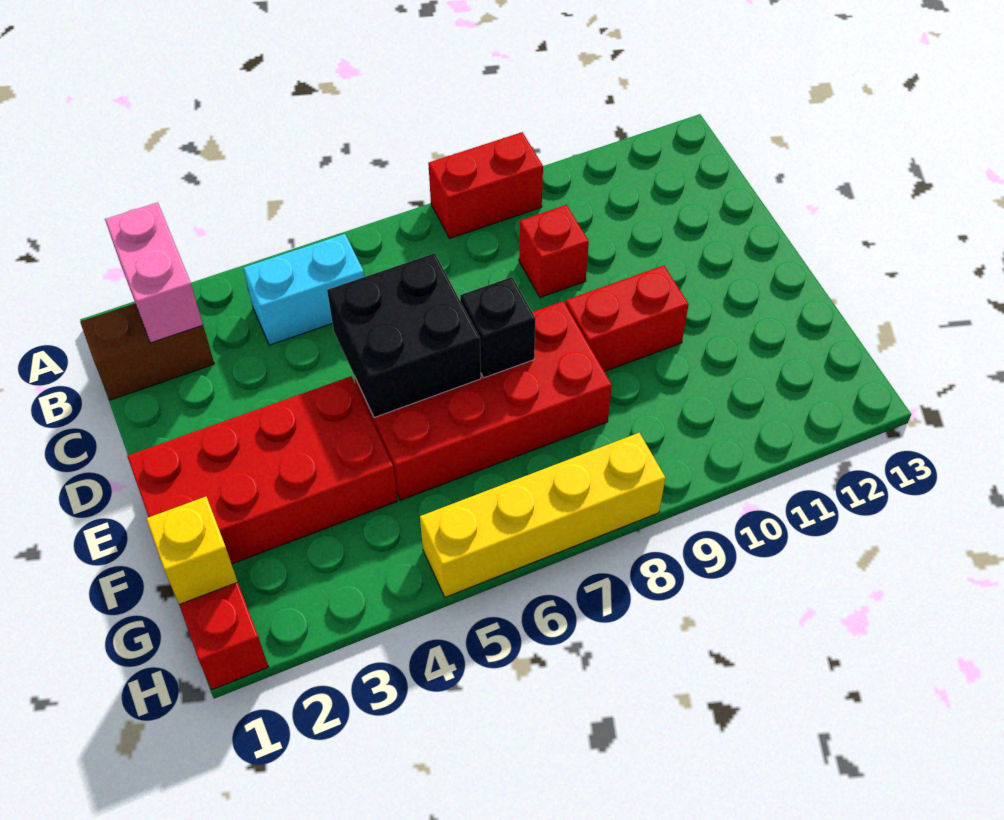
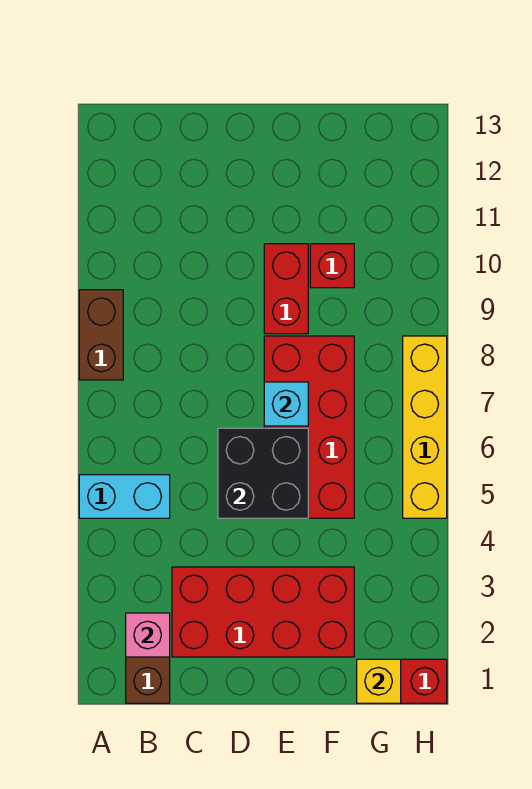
pink brick A2:B2 level 2 -> pink brick B2 level 2
red brick A8:A9 level 1 -> brown brick A8:A9 level 1
cyan brick B4:B5 level 1 -> cyan brick A5:B5 level 1
red brick C9 level 1 -> red brick F10 level 1
red brick E1:F4 level 1 -> red brick C2:F3 level 1
black brick E7 level 2 -> cyan brick E7 level 2

